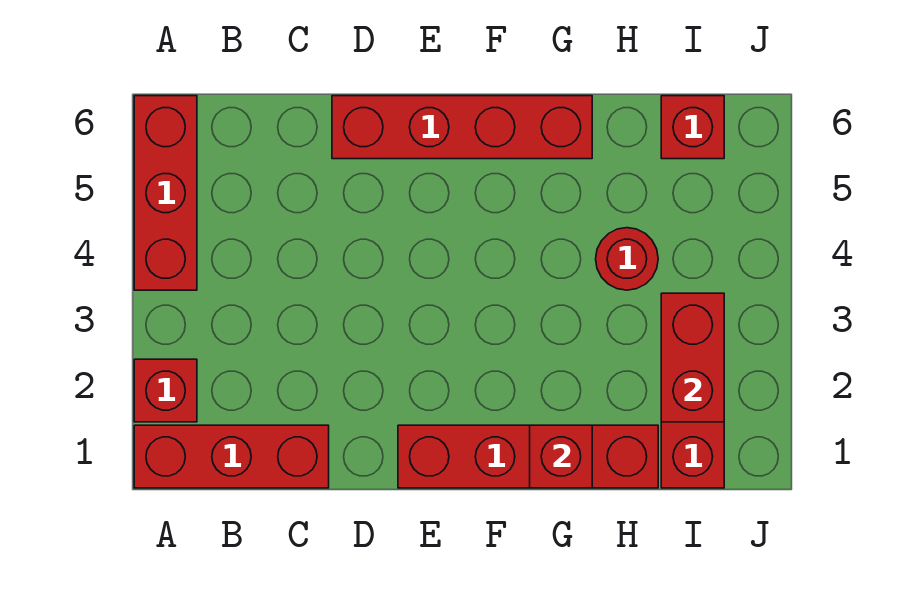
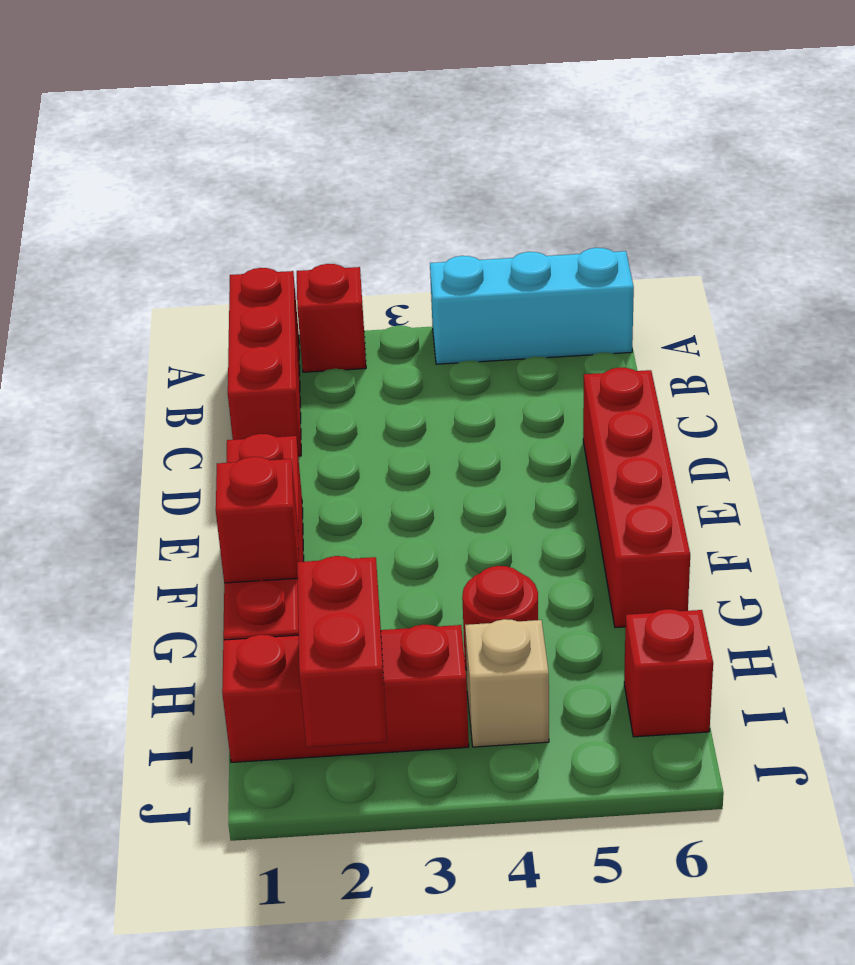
red brick A4:A6 level 1 -> cyan brick A4:A6 level 1
red brick I2:I3 level 2 -> red brick I2:J2 level 2
none -> tan brick I4 level 1

